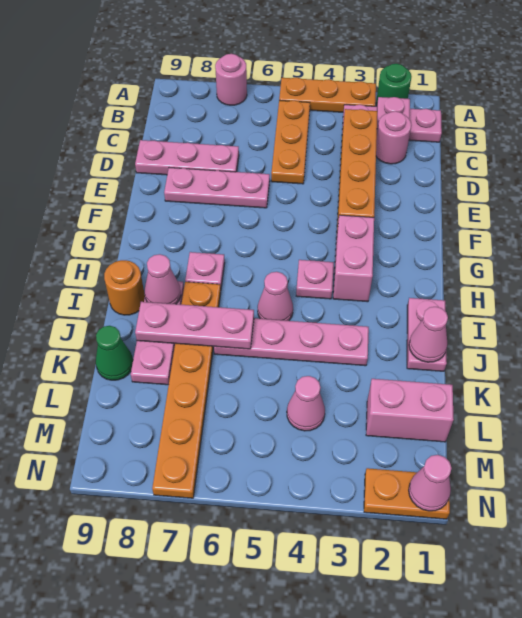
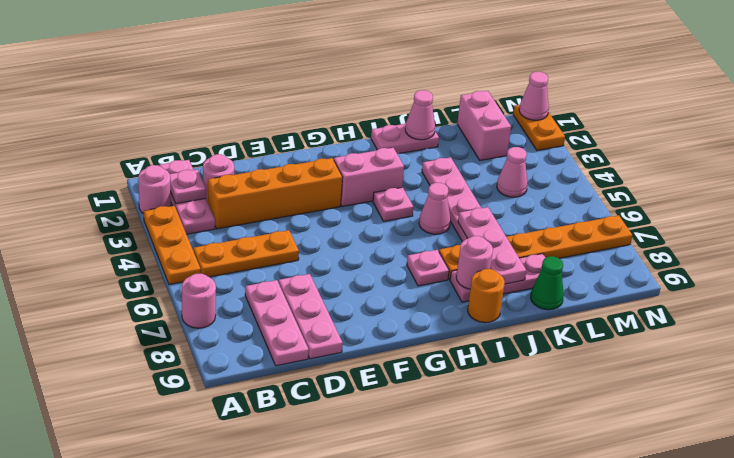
green round brick A2 level 1 -> pink round brick A2 level 1
pink plate E6:E8 level 1 -> pink plate C7:C9 level 1
pink cone I8 level 2 -> pink round brick I8 level 2

